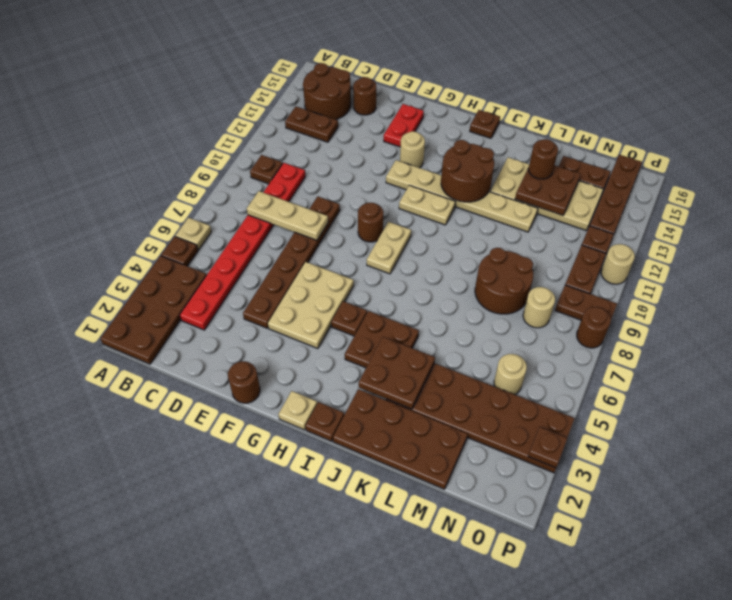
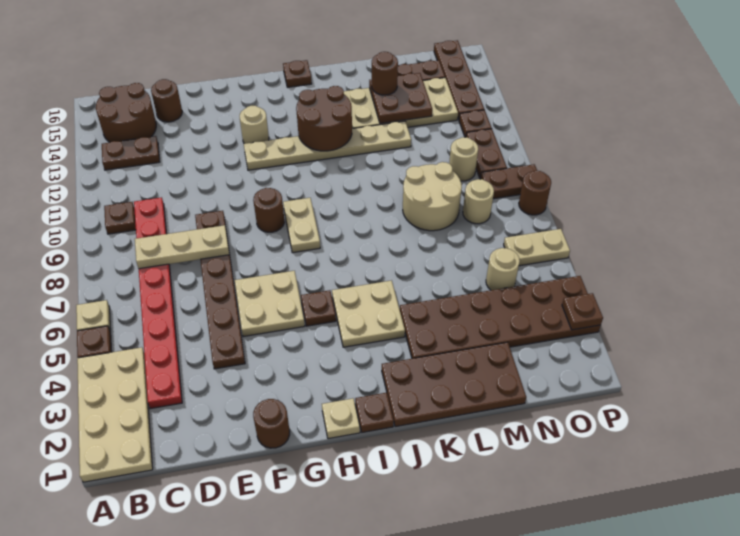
brown plate A1:B4 level 1 -> tan plate A1:B4 level 1
tan plate F4:G6 level 1 -> tan plate F5:G6 level 1
red plate F14:F15 level 1 -> none
tan plate H11:I11 level 1 -> tan plate O6:P6 level 1
brown plate I4:J5 level 1 -> tan plate I4:J5 level 1
brown plate J3:K4 level 2 -> none
brown round brick L8:M9 level 1 -> tan round brick L8:M9 level 1
tan round brick P11 level 1 -> tan round brick N10 level 1

